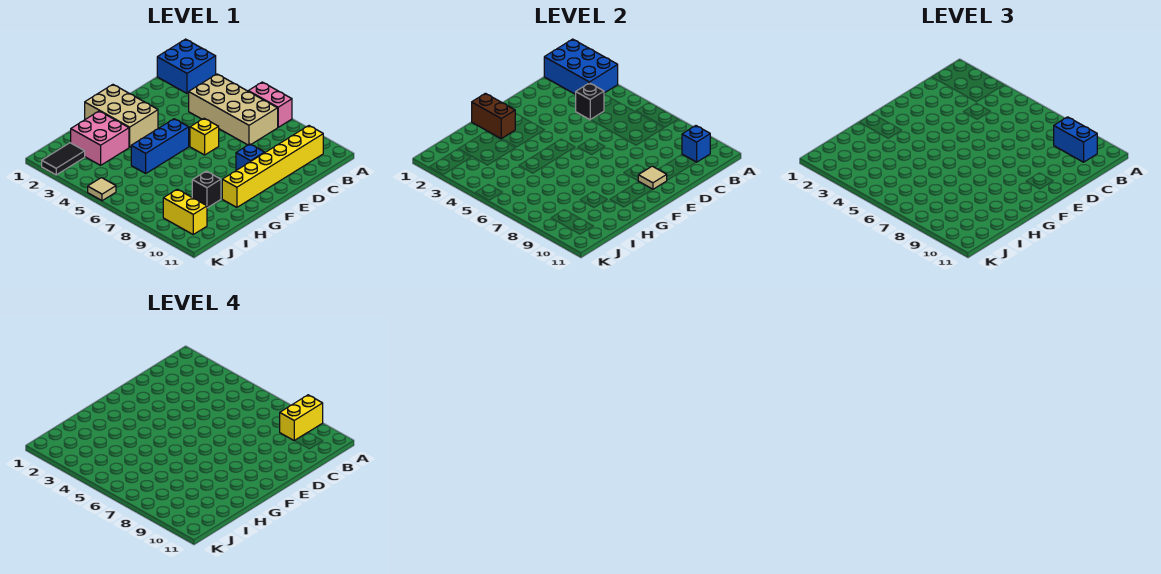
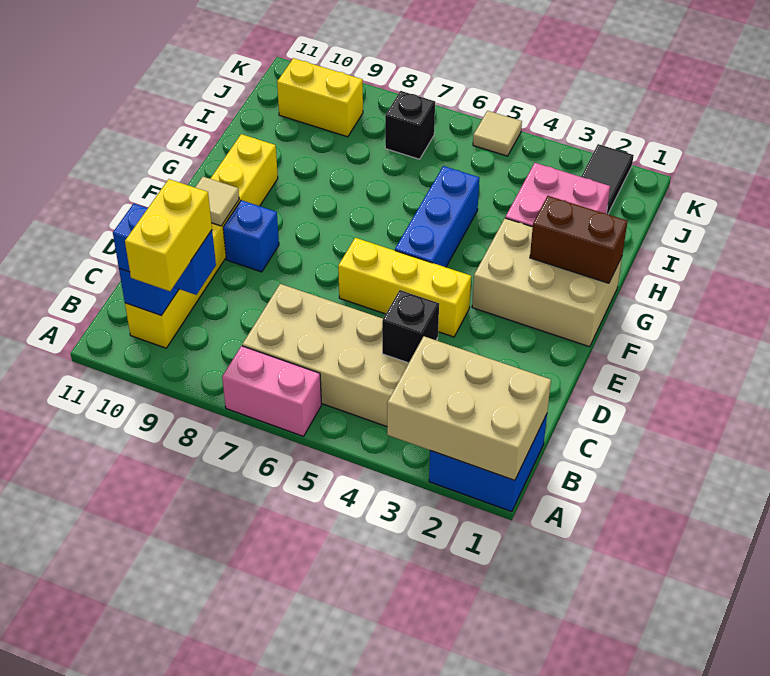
blue brick A1:B3 level 2 -> tan brick A1:B3 level 2
yellow brick E6 level 1 -> yellow brick E4:E6 level 1
black brick H9 level 1 -> black brick J7 level 1

